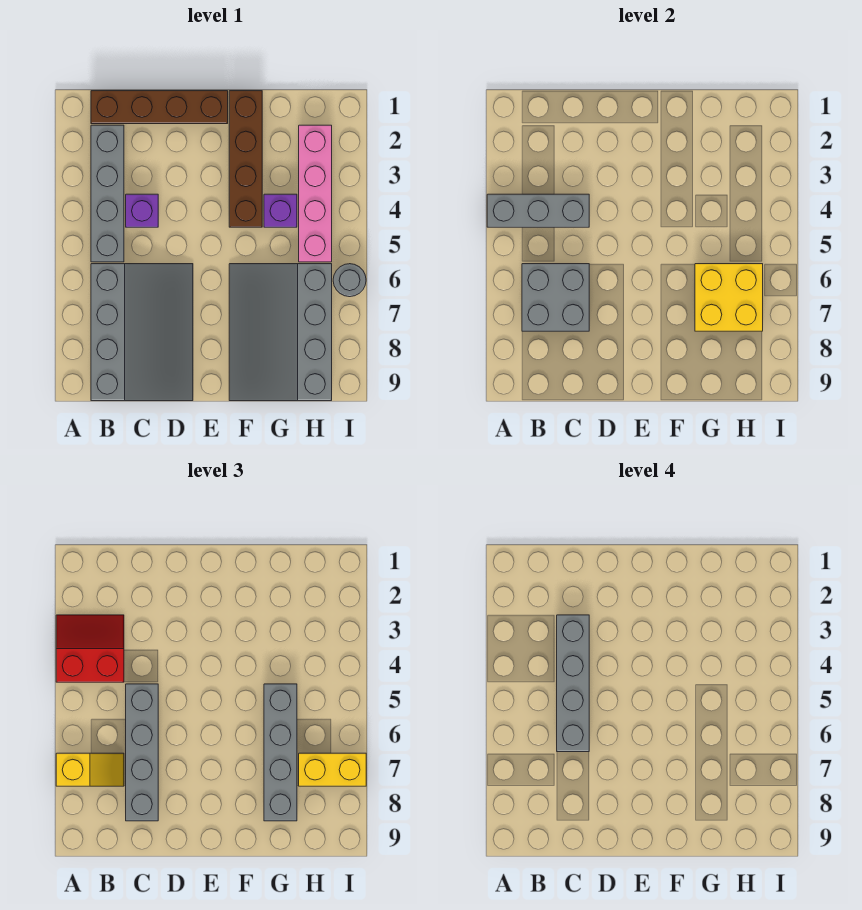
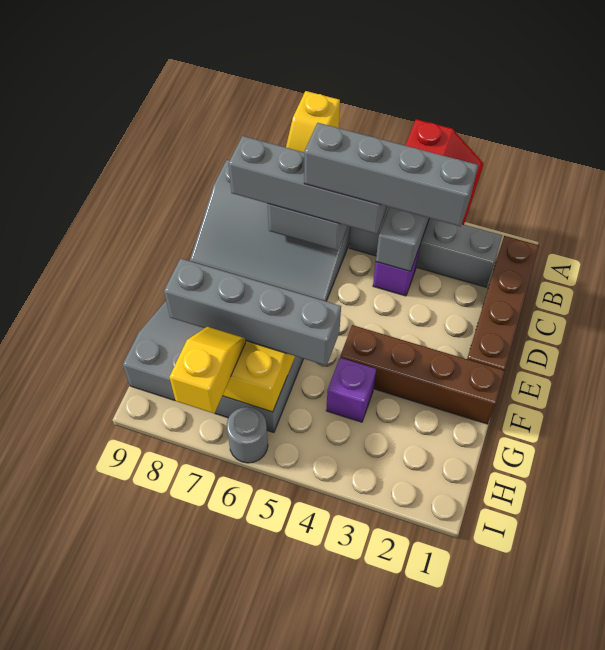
pink brick H2:H5 level 1 -> none
yellow brick H7:I7 level 3 -> yellow slope H7:I7 level 3 top I

